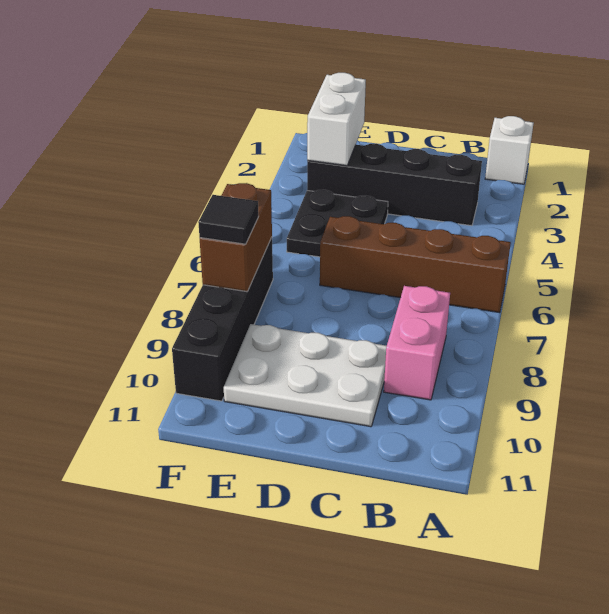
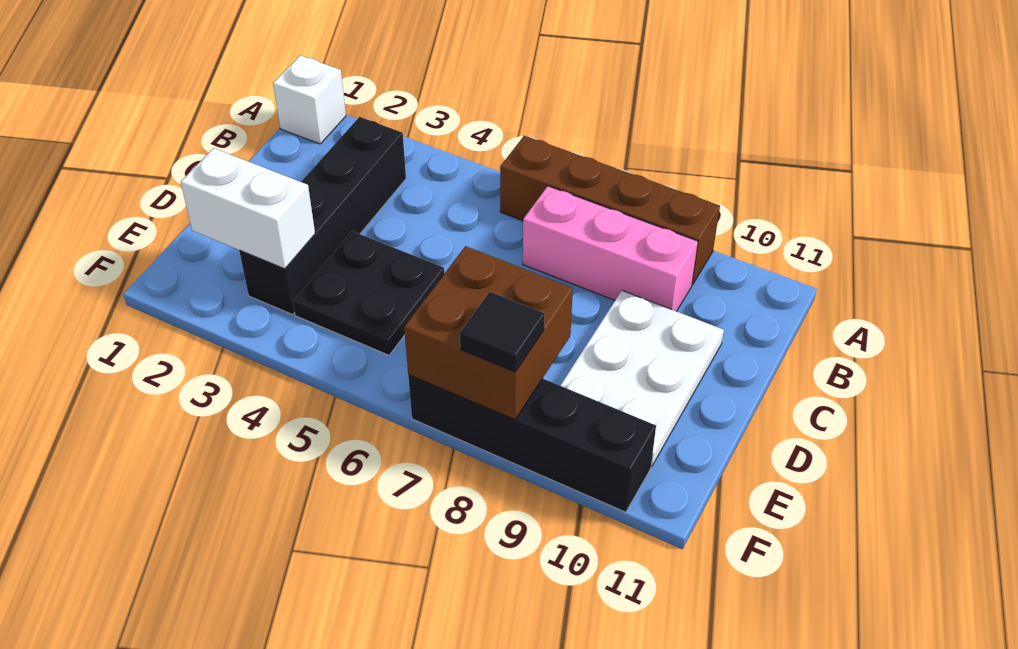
brown brick A6:D6 level 1 -> brown brick A6:A9 level 1
pink brick B8:B9 level 1 -> pink brick B7:B9 level 1
brown brick F7:F8 level 2 -> brown brick E7:F8 level 2

